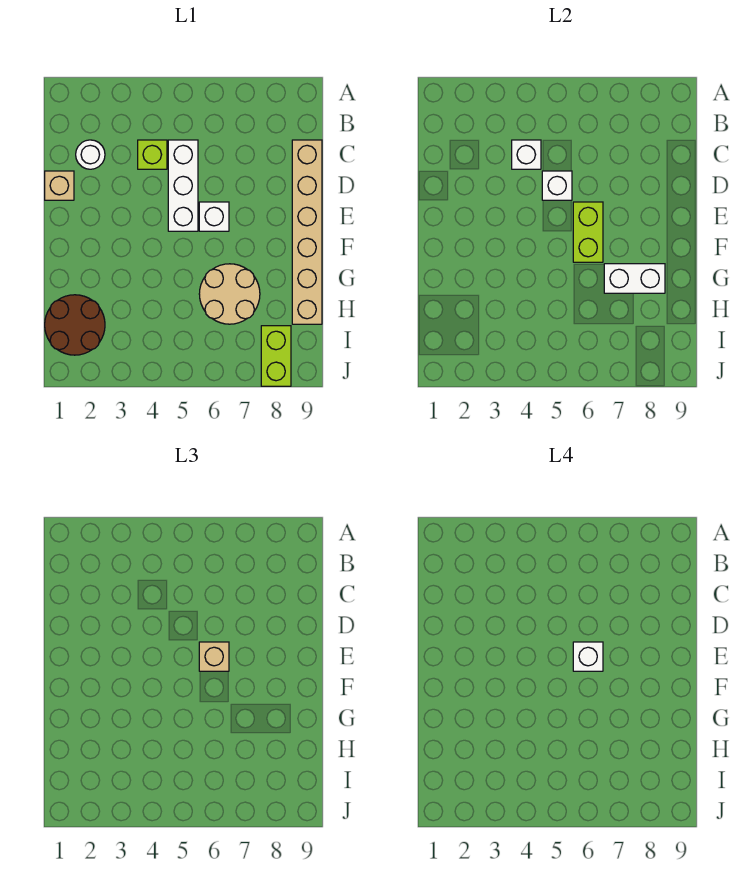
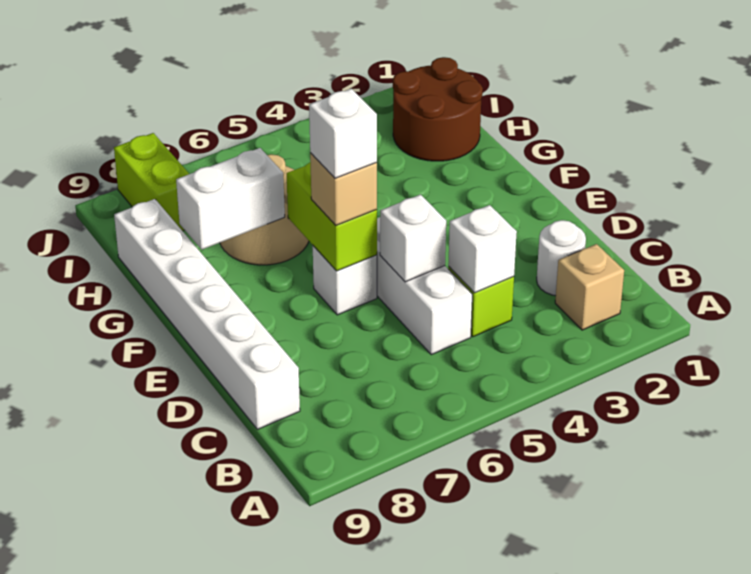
tan brick C9:H9 level 1 -> white brick C9:H9 level 1
tan brick D1 level 1 -> tan brick B2 level 1

